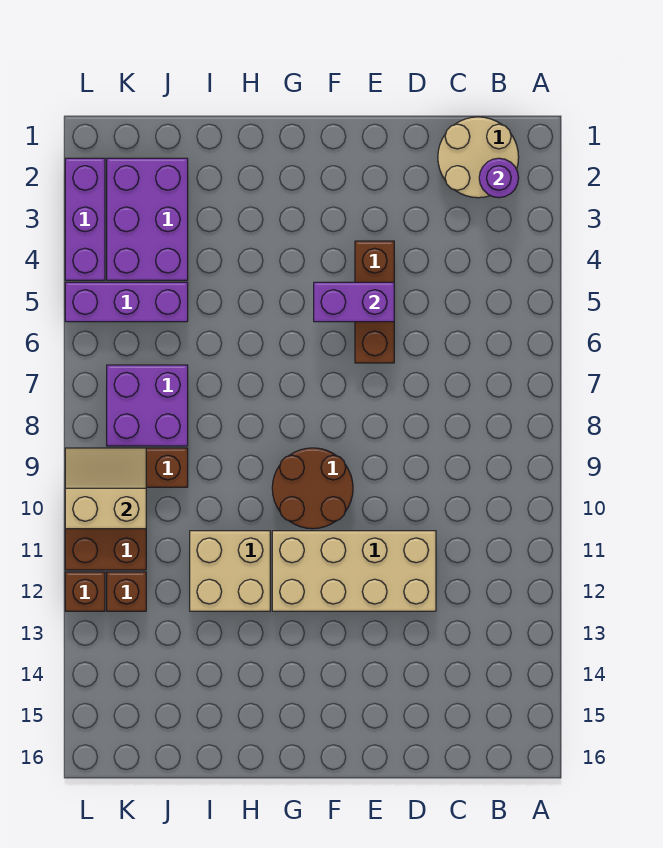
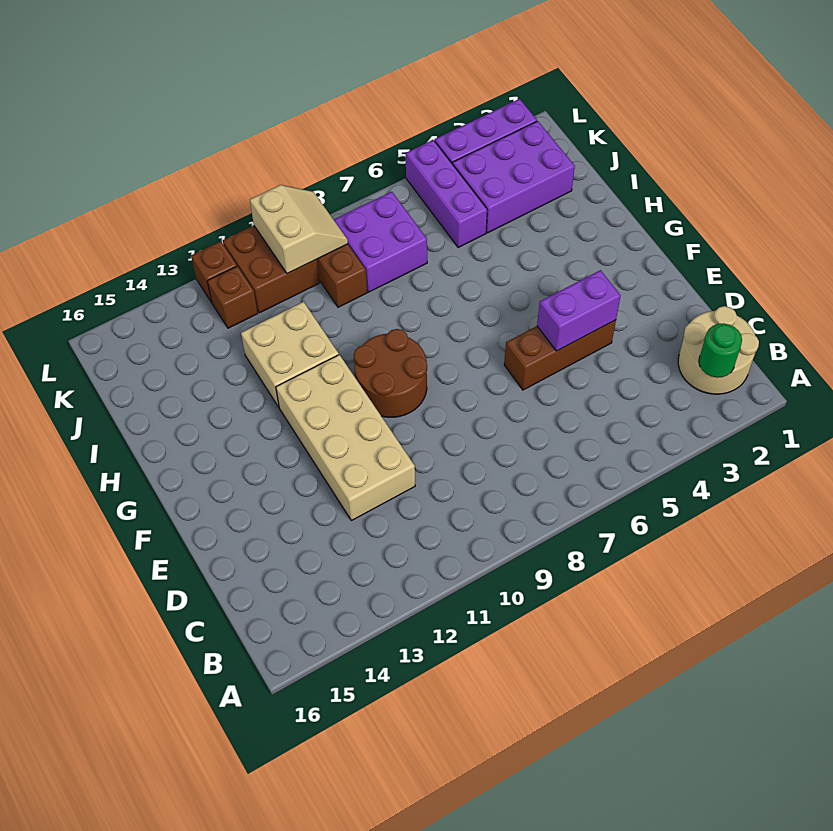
purple round brick B2 level 2 -> green round brick B2 level 2
purple brick E5:F5 level 2 -> purple brick E4:E5 level 2

